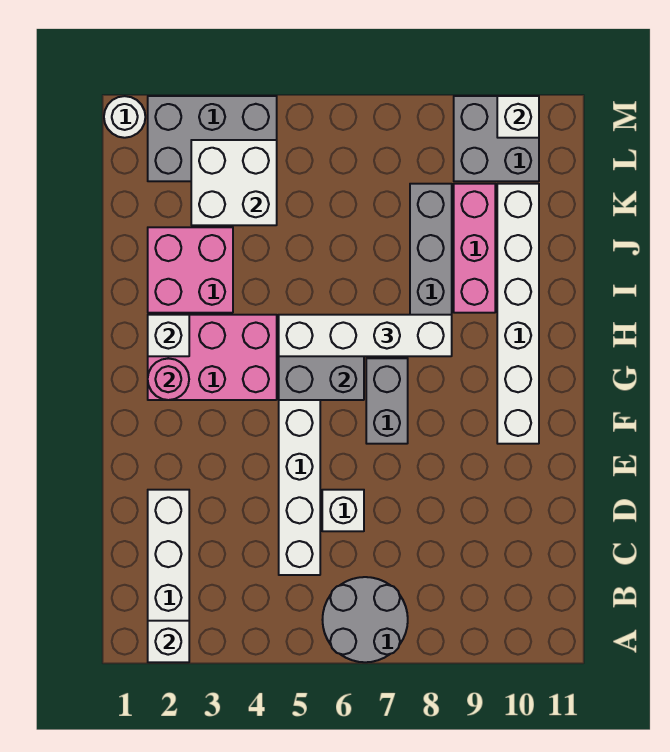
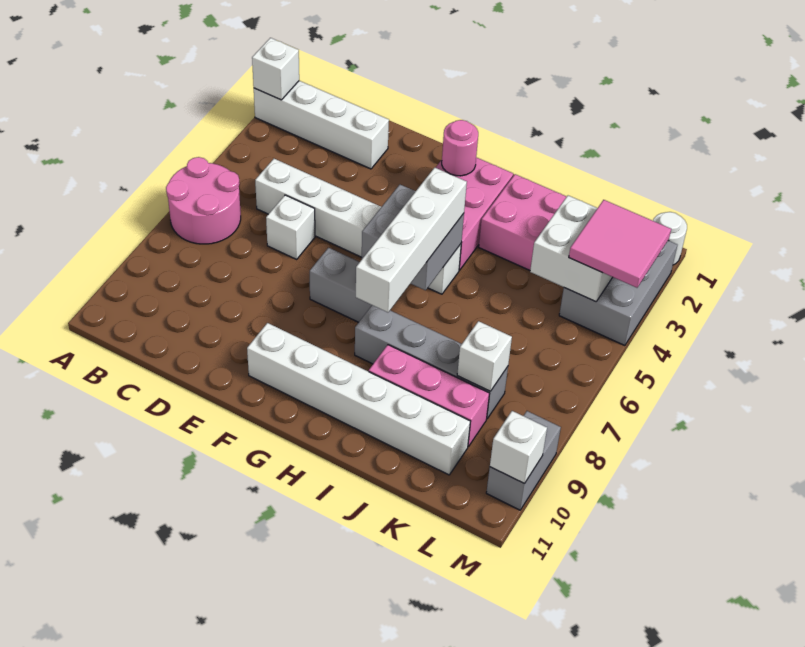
grey round brick A6:B7 level 1 -> pink round brick A6:B7 level 1
white brick H2 level 2 -> white brick K8 level 2
none -> pink tile L3:M4 level 3
grey brick L9:M10 level 1 -> grey brick M9:M10 level 1

